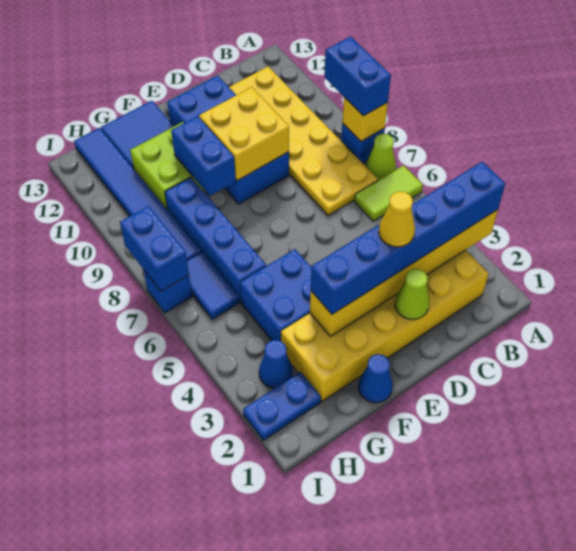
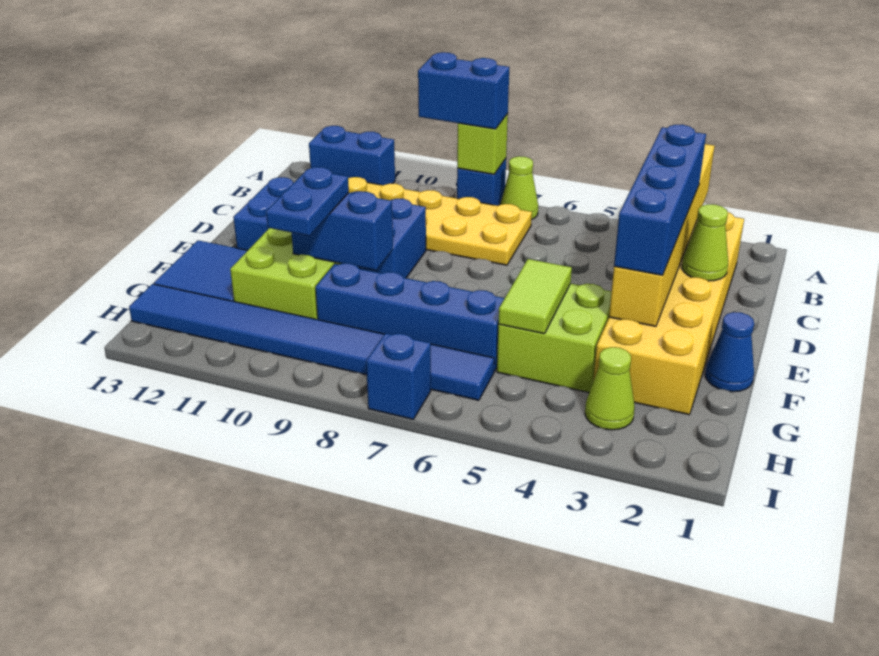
blue brick A3:F3 level 3 -> blue brick C3:F3 level 3
lime tile A6:B6 level 1 -> lime tile F5:G5 level 2
yellow brick A8 level 2 -> lime brick A8 level 2
yellow cone D3 level 4 -> none
yellow brick D9:E10 level 2 -> none
blue brick F4:G5 level 1 -> lime brick F4:G5 level 1
blue plate H2:I2 level 1 -> blue plate F10:G10 level 3
blue cone H3 level 1 -> lime cone H3 level 1
blue brick I7:I8 level 2 -> blue brick A11:A12 level 1

